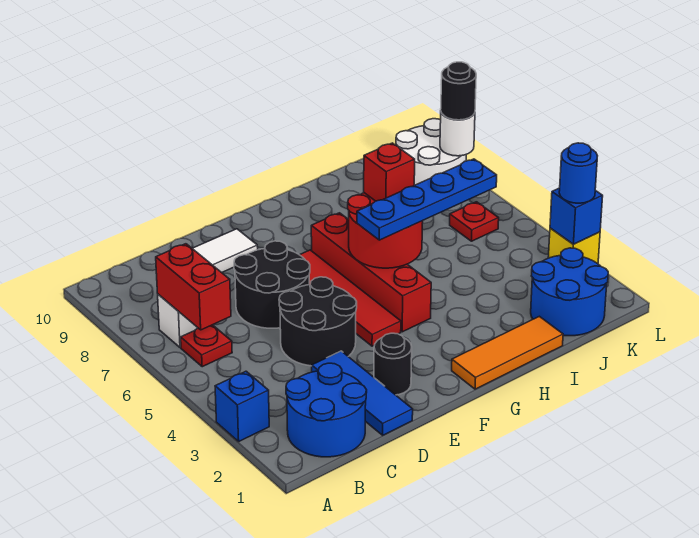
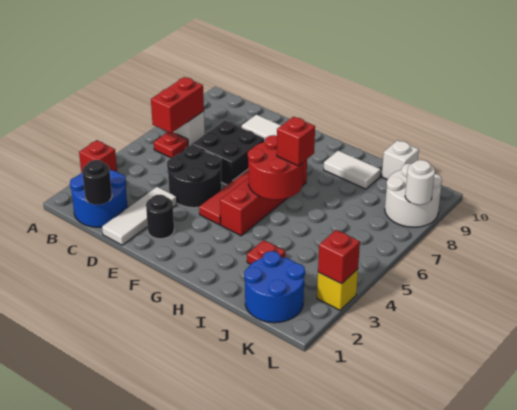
blue brick A3 level 1 -> red brick A3 level 1
blue tile D1:D3 level 1 -> white tile D1:D3 level 1
black round brick D6:E7 level 1 -> black brick D6:E7 level 1
orange tile G1:I1 level 1 -> none
blue plate G5:J5 level 3 -> none
none -> white tile H9:I9 level 1
none -> white brick J10 level 1
red plate K6 level 1 -> red plate I3 level 1
blue brick L3 level 2 -> red brick L3 level 2
blue round brick L3 level 3 -> none
black round brick L8 level 3 -> black round brick C1 level 2

